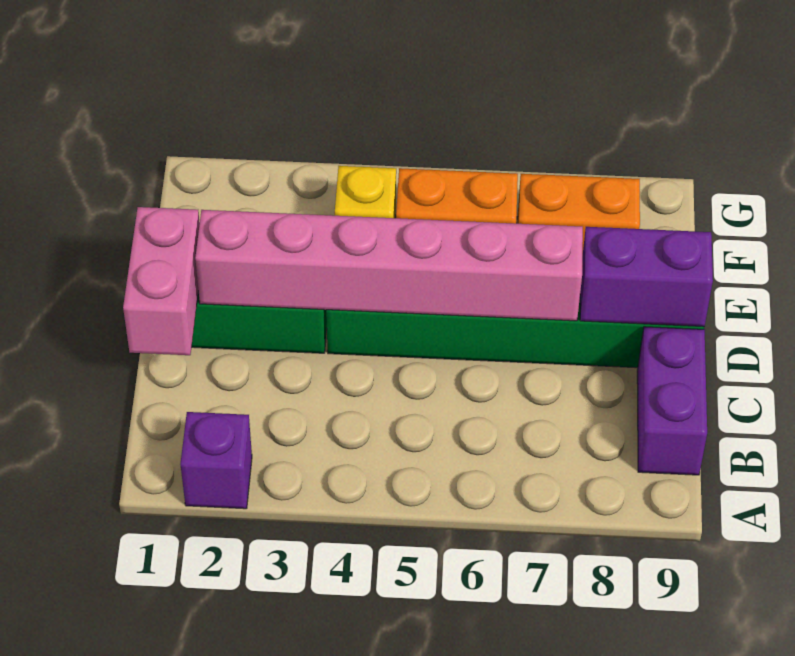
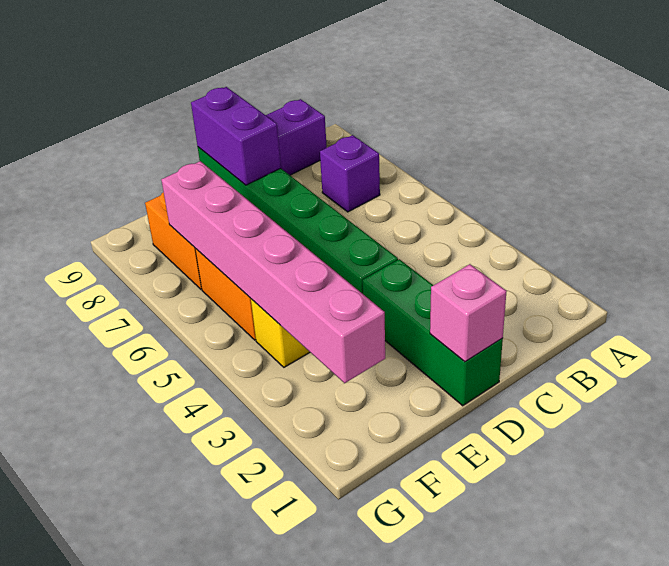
purple brick A2 level 1 -> purple brick B7 level 1
pink brick C1:D1 level 2 -> pink brick D1 level 2
pink brick D2:D7 level 2 -> pink brick F2:F7 level 2

